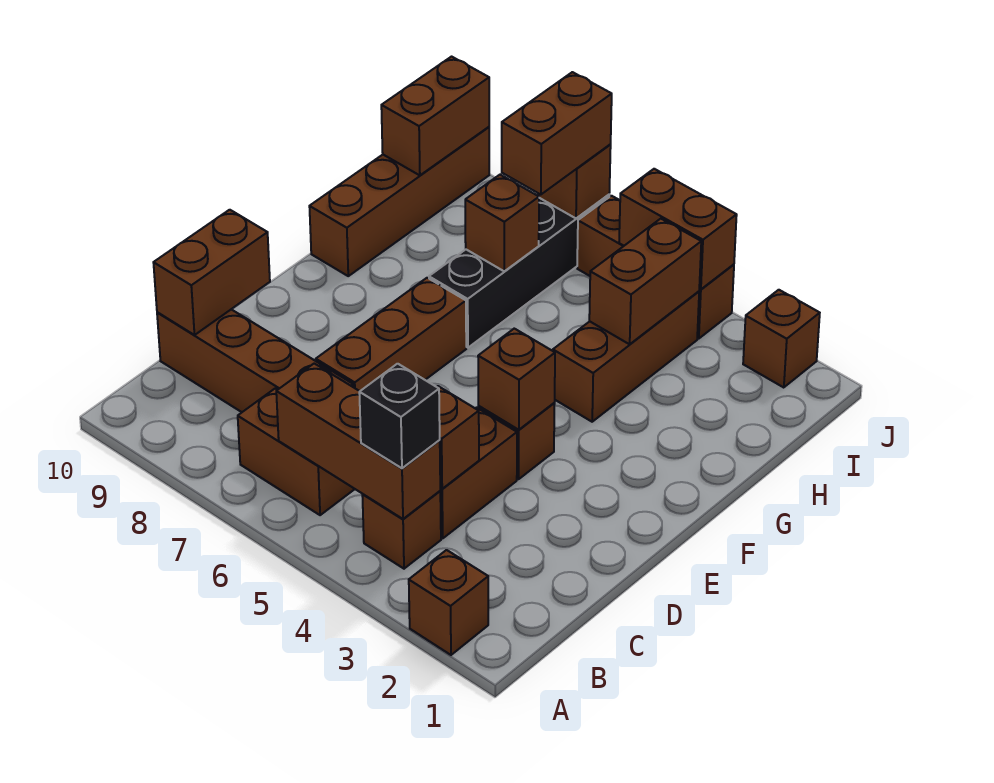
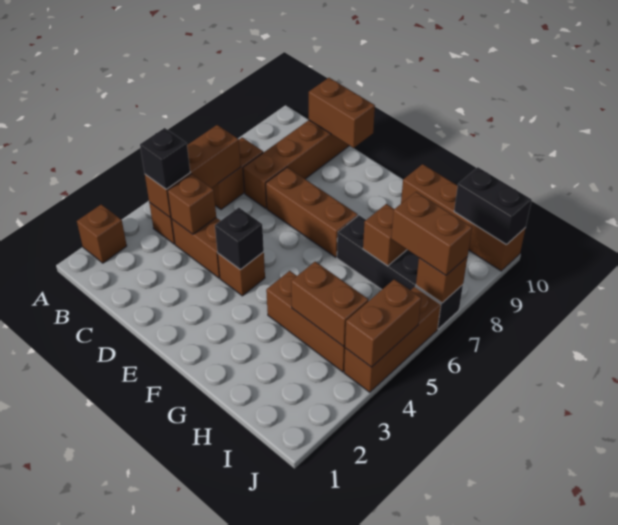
brown brick E4 level 2 -> black brick E4 level 2
brown brick I10:J10 level 2 -> black brick I10:J10 level 2
brown brick J2 level 1 -> none

